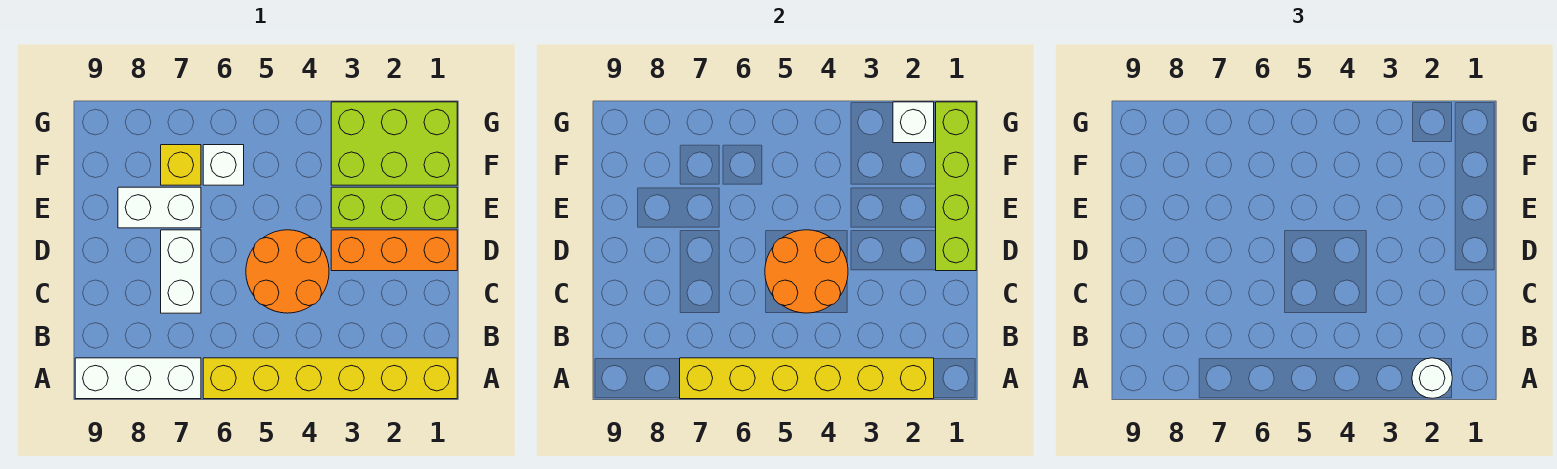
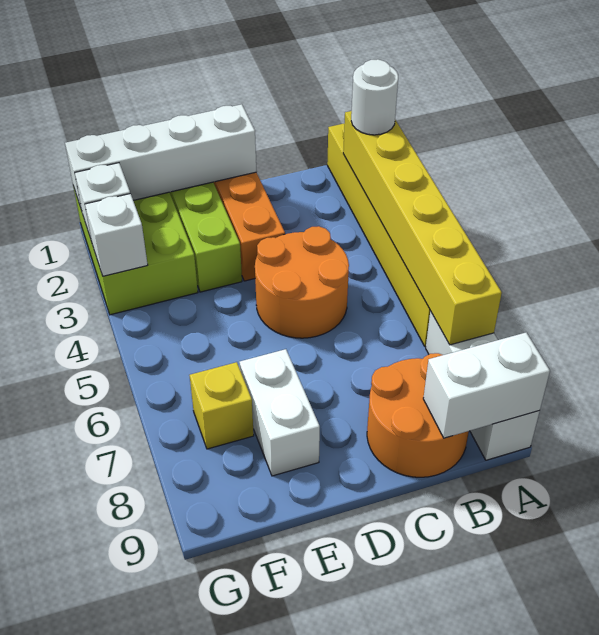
orange round brick C4:D5 level 2 -> orange round brick B8:C9 level 1
white brick C7:D7 level 1 -> white brick A9:B9 level 2
lime brick D1:G1 level 2 -> white brick D1:G1 level 2
white brick F6 level 1 -> white brick G3 level 2

